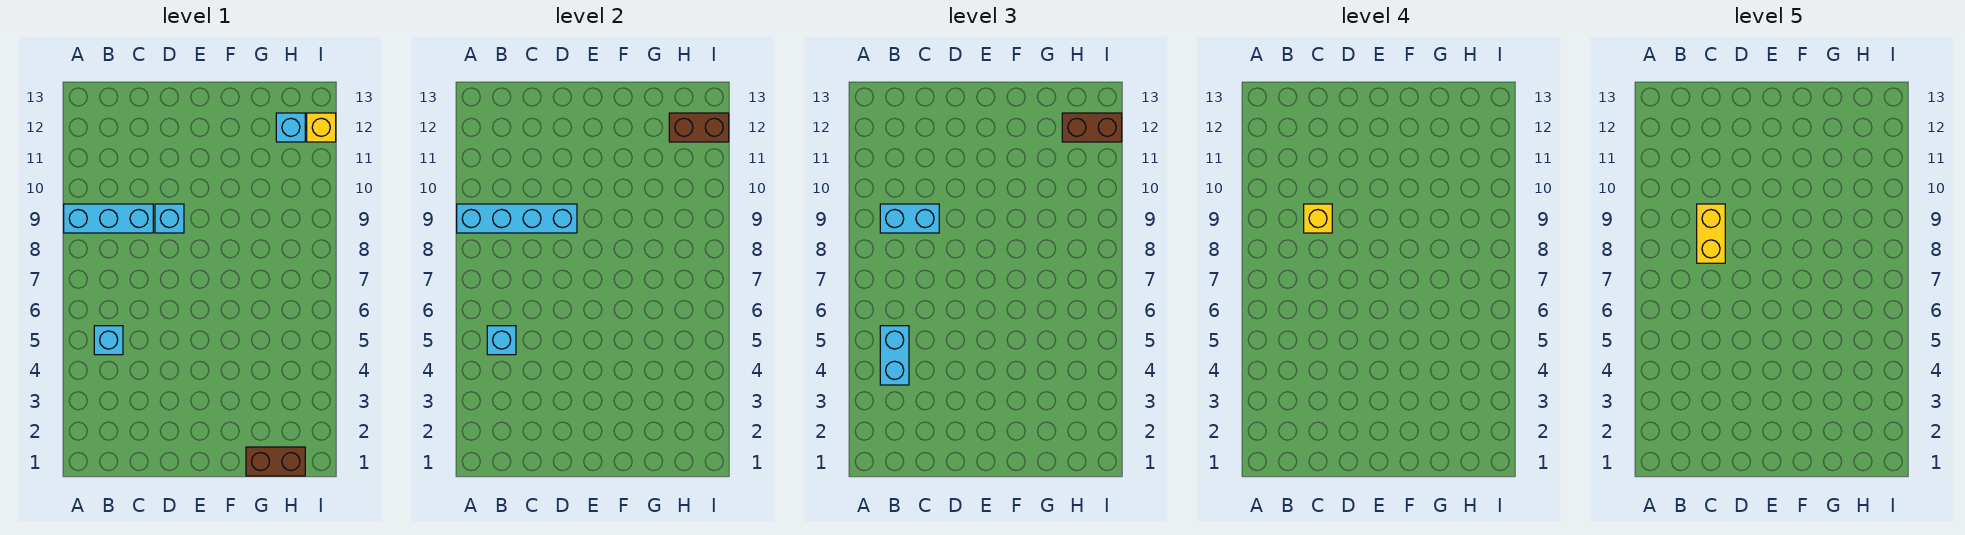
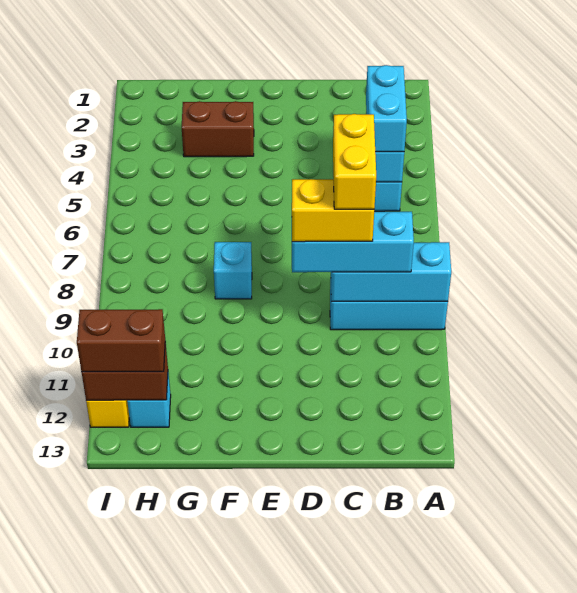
cyan brick A9:D9 level 2 -> cyan brick A9:C9 level 2
cyan brick B9:C9 level 3 -> cyan brick B9:D9 level 3
yellow brick C9 level 4 -> yellow brick C9:D9 level 4
cyan brick D9 level 1 -> cyan brick F8 level 1
brown brick G1:H1 level 1 -> brown brick F3:G3 level 1

